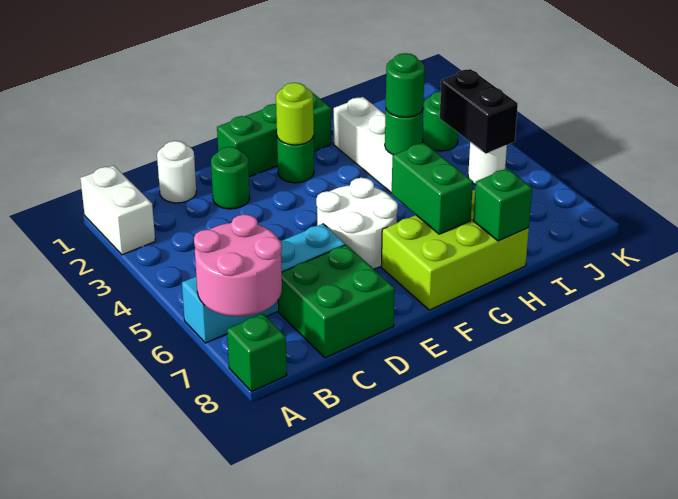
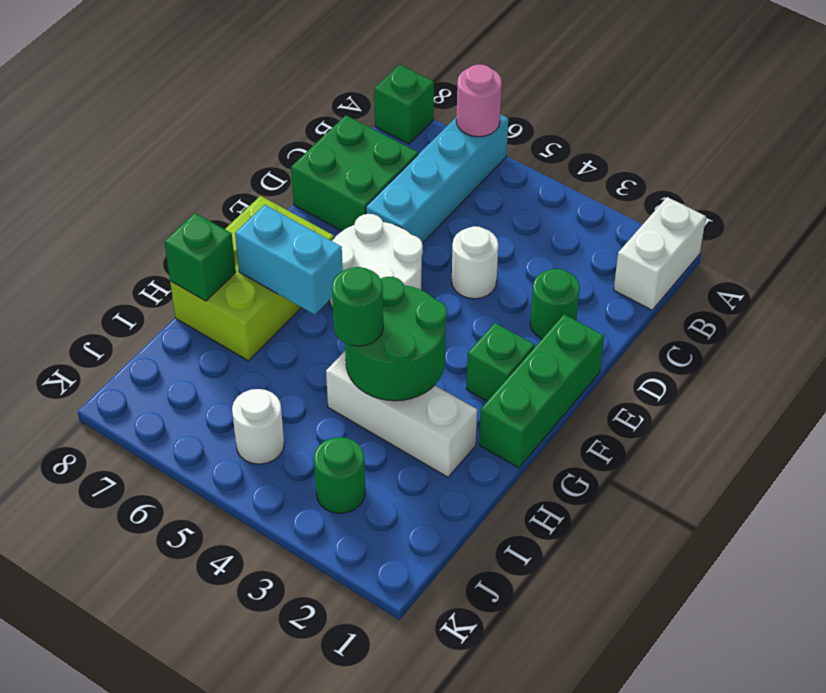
white brick A1:A2 level 1 -> white brick A1:B1 level 1
pink round brick A6:B7 level 2 -> pink round brick A6 level 2
white round brick C1 level 1 -> white round brick D4 level 1
green round brick F2 level 1 -> green brick F2 level 1
lime round brick F2 level 2 -> none
green brick G6:G7 level 2 -> cyan brick G6:G7 level 2
green round brick H4 level 2 -> green round brick G3:H4 level 2
black brick J4:J5 level 2 -> none

